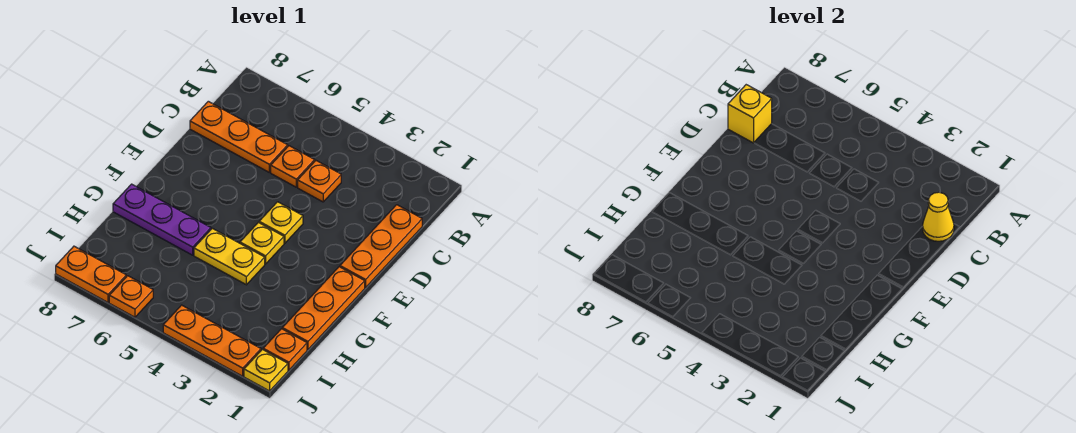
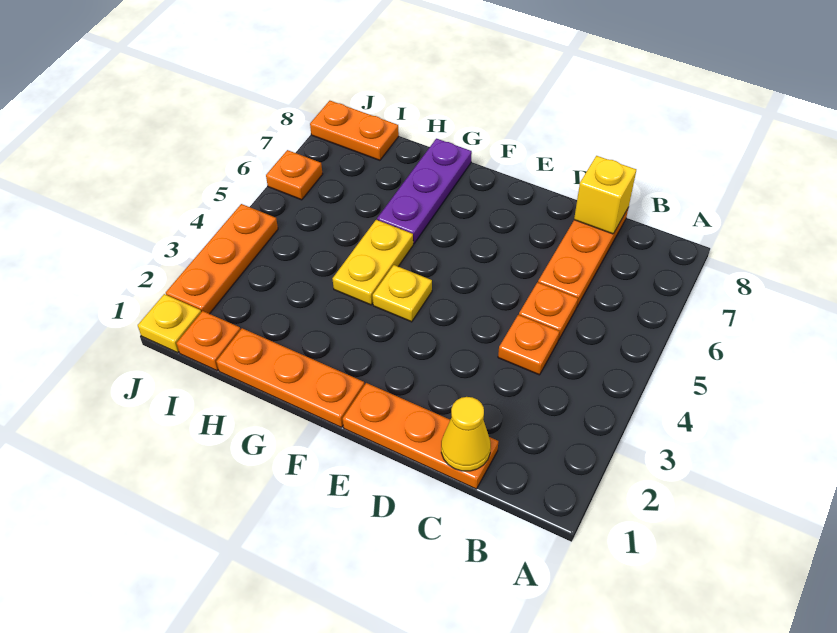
yellow plate E4 level 1 -> none
orange plate J7:J8 level 1 -> orange plate I8:J8 level 1

